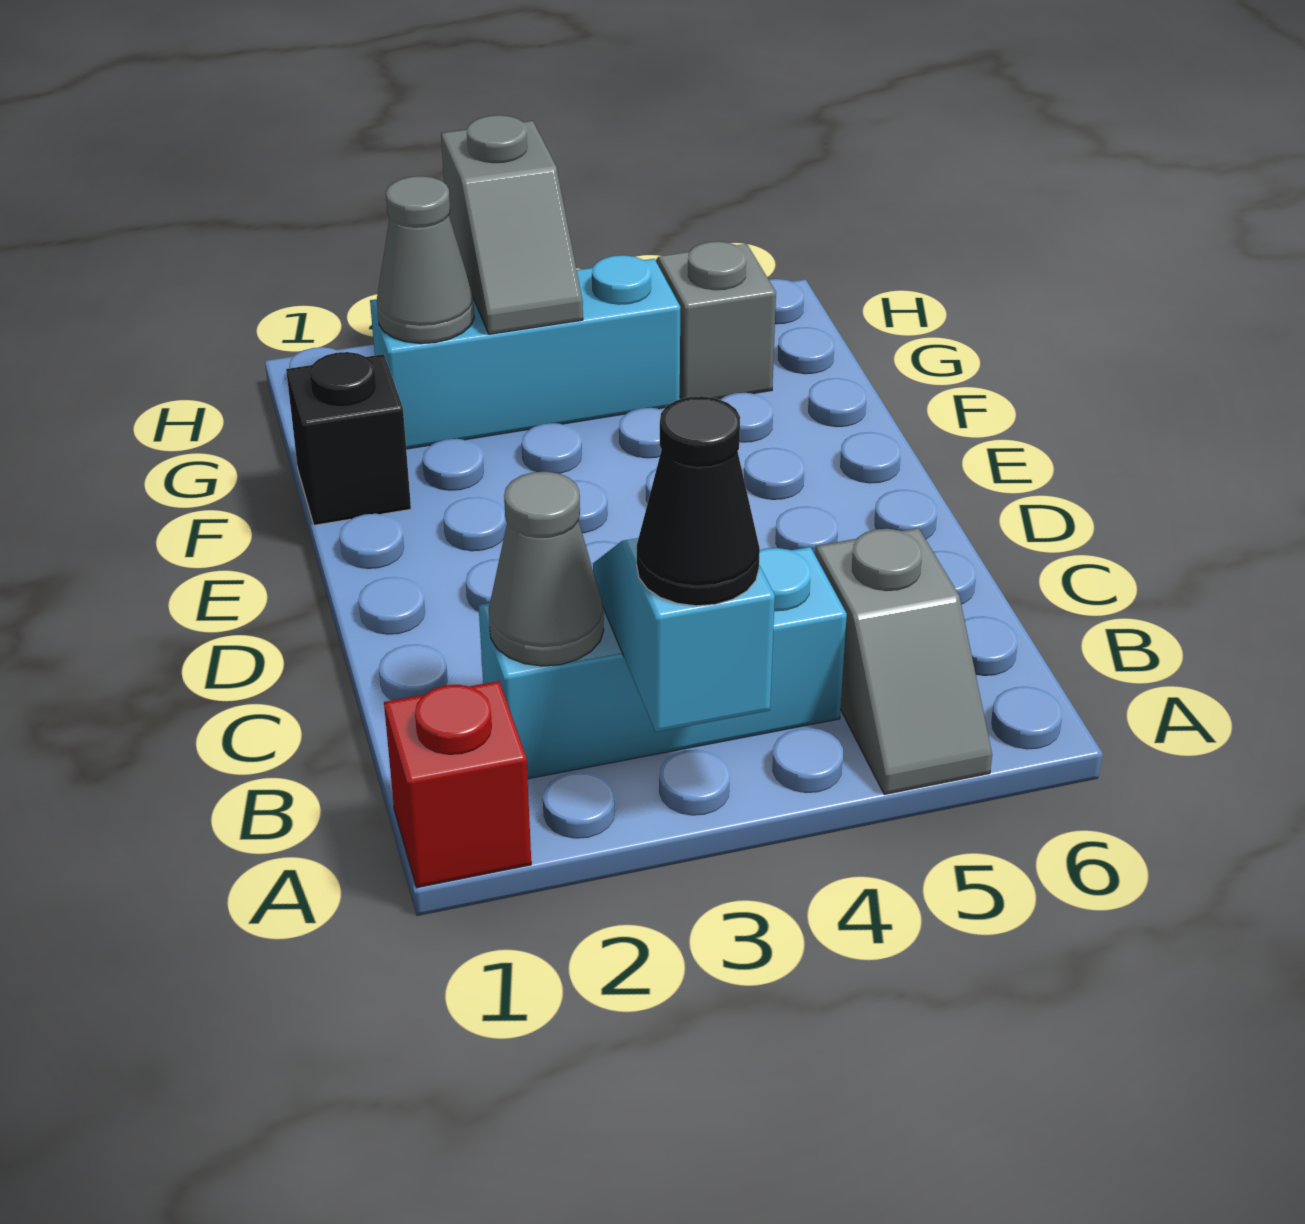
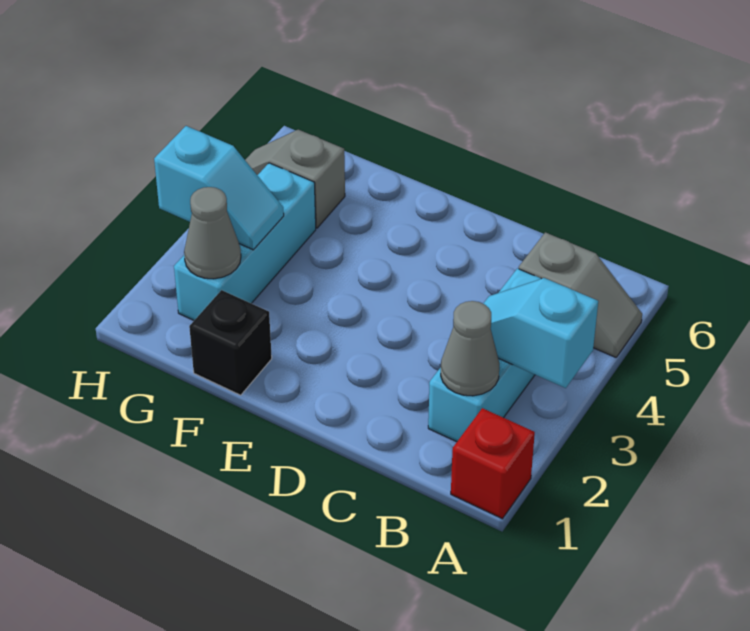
black cone A3 level 3 -> none
grey slope G3:H3 level 2 top H -> cyan slope G3:H3 level 2 top H

